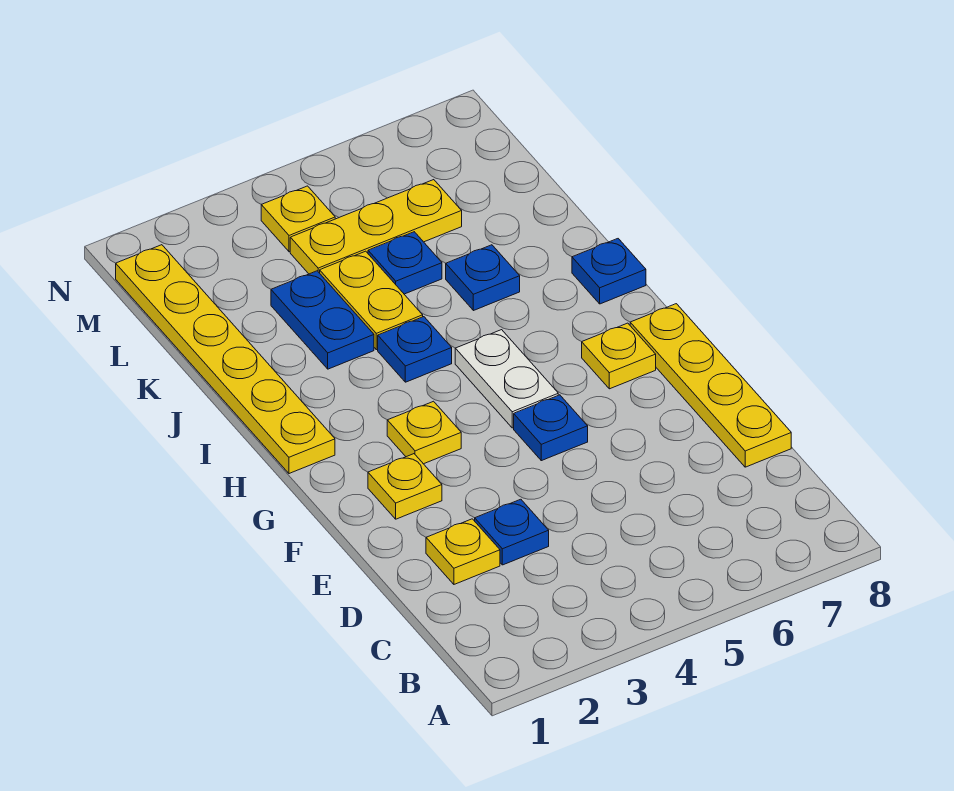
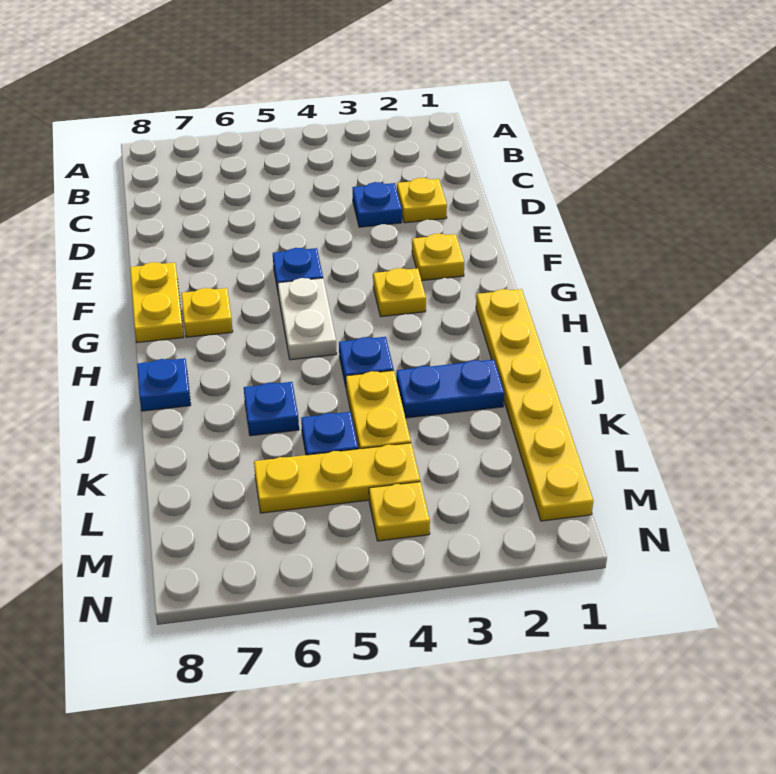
yellow plate D8:G8 level 1 -> yellow plate F8:G8 level 1
blue plate J3:K3 level 1 -> blue plate J2:J3 level 1

